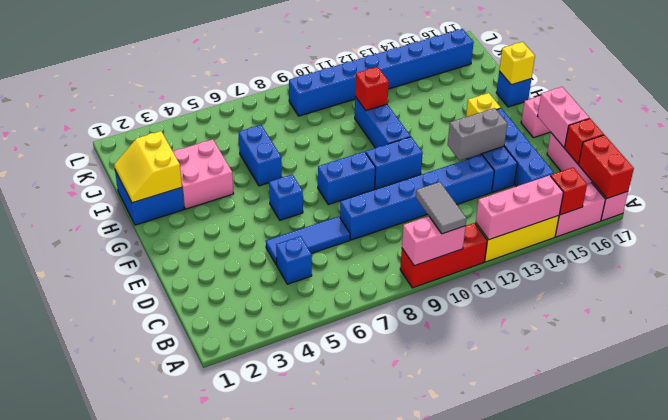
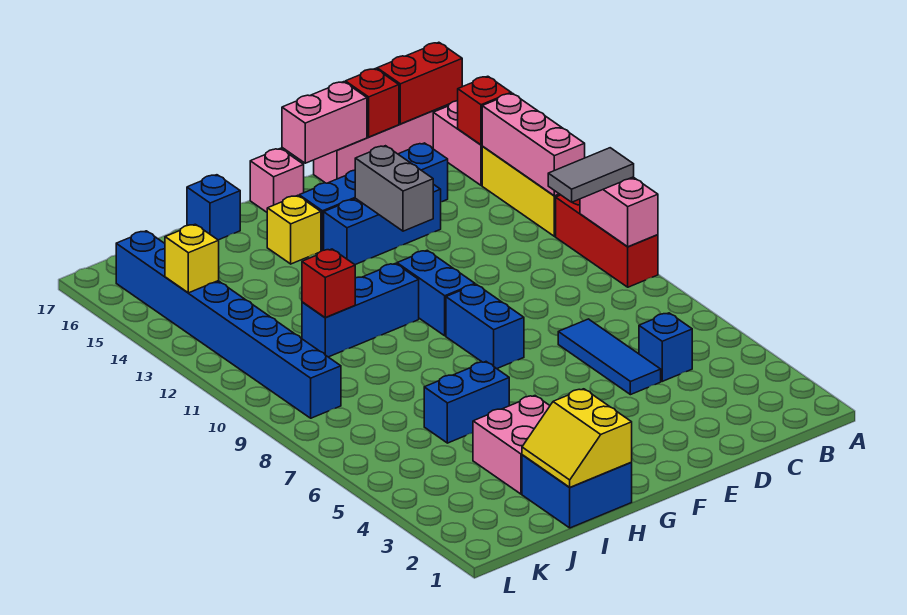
blue brick D8:D13 level 1 -> none
blue brick F6 level 1 -> none
yellow slope H1:I2 level 2 top 2 -> yellow slope H1:I2 level 2 top H
yellow brick H17 level 2 -> yellow brick K14 level 2

